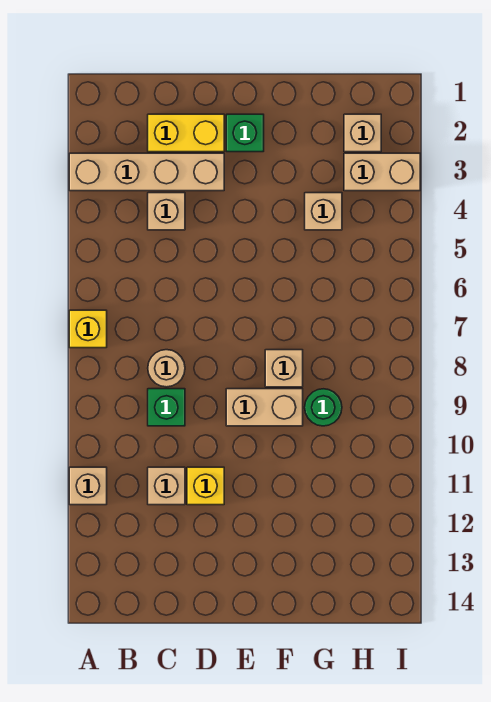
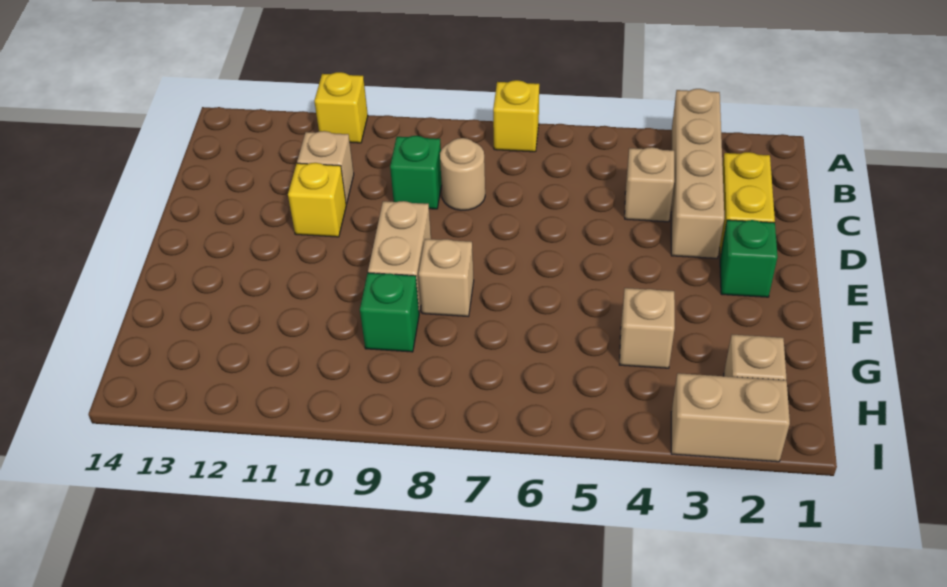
tan brick A11 level 1 -> yellow brick A11 level 1
green round brick G9 level 1 -> green brick G9 level 1
tan brick H3:I3 level 1 -> tan brick I2:I3 level 1

